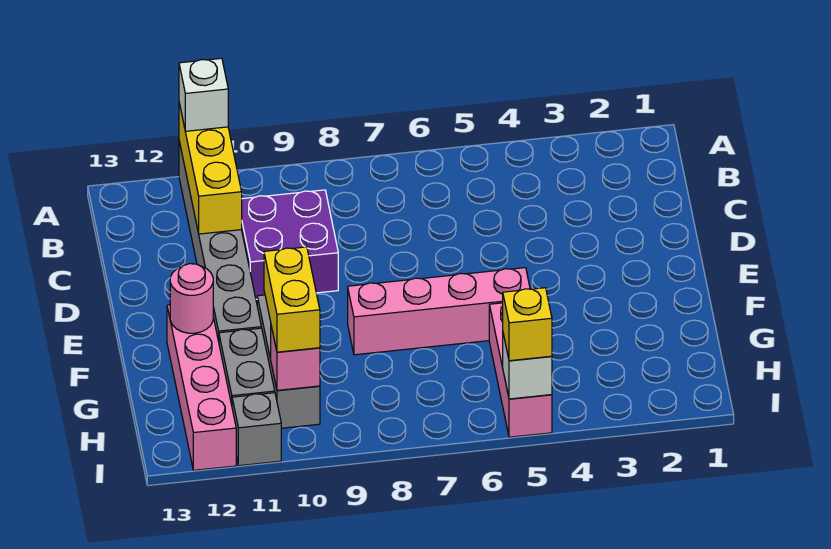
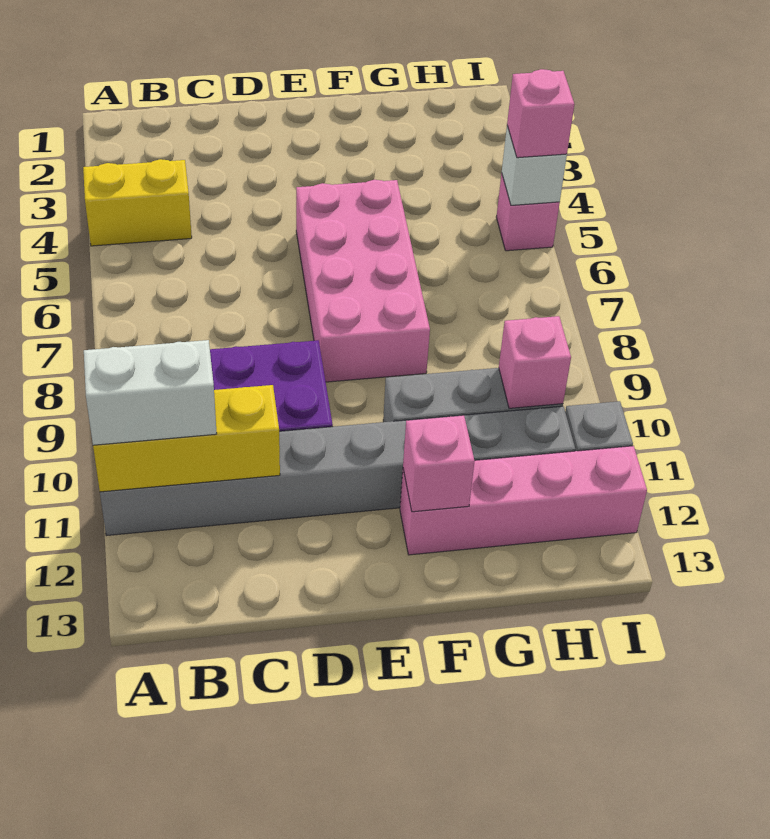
white brick A11 level 3 -> white brick A11:B11 level 3
pink brick F5:F8 level 1 -> pink brick E5:F8 level 1
pink round brick F12 level 2 -> pink brick F12 level 2
pink brick G5:I5 level 1 -> pink brick I5 level 1
yellow brick G10:H10 level 3 -> yellow brick A4:B4 level 1
yellow brick I5 level 3 -> pink brick I5 level 3

